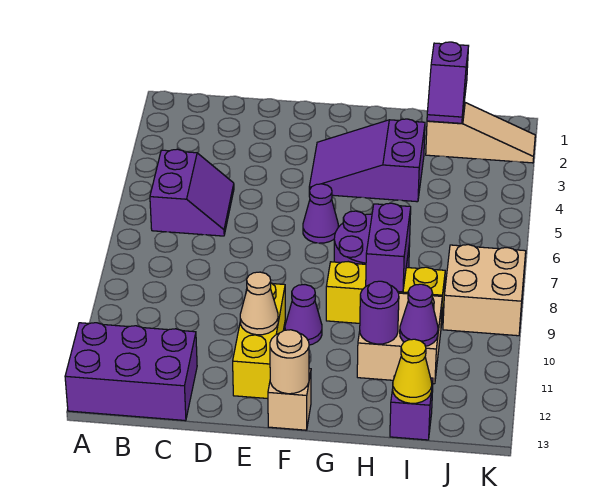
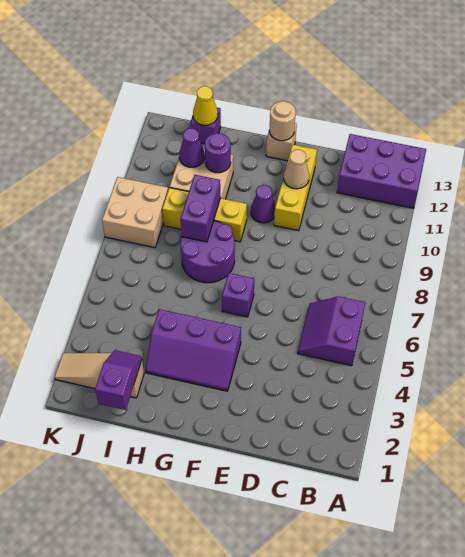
purple slope F3:H4 level 1 top H -> purple slope F3:H4 level 1 top 4
purple cone F6 level 1 -> purple brick F6 level 1

